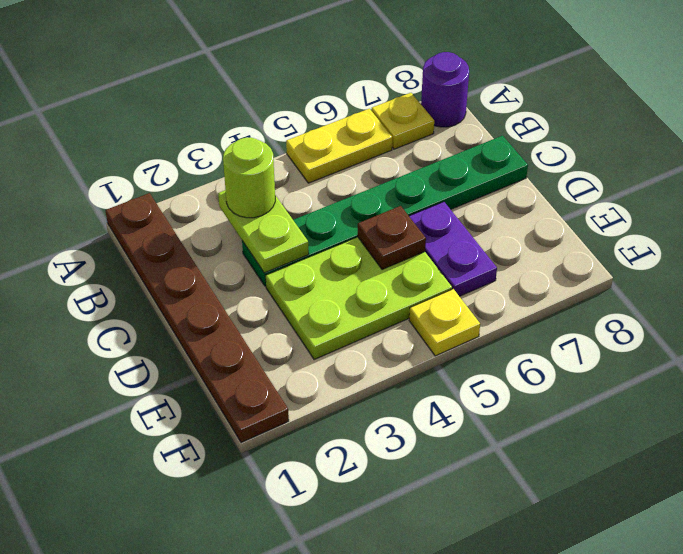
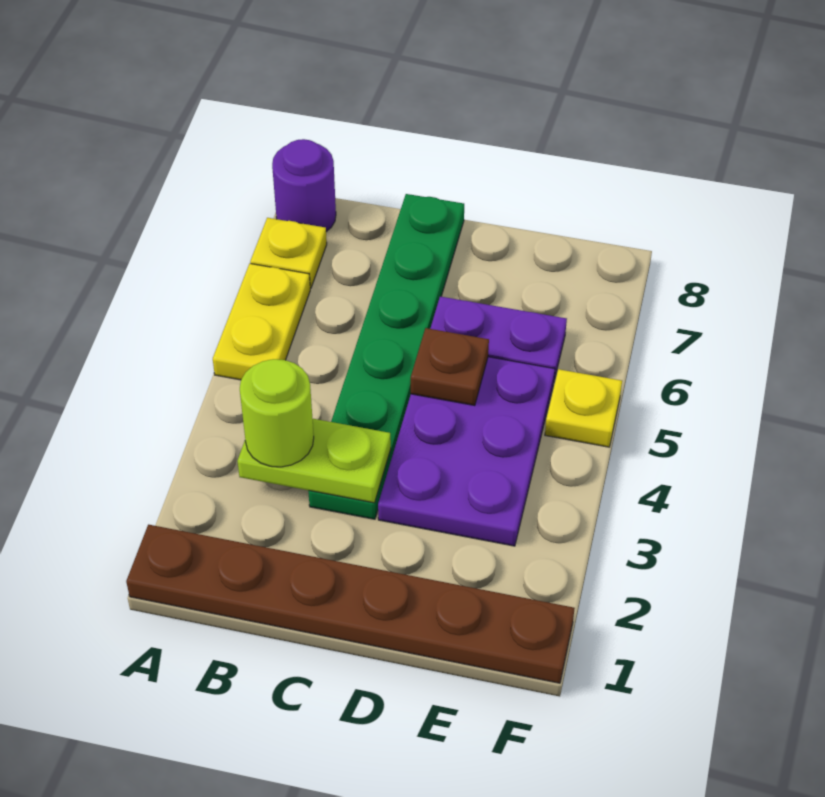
lime plate D3:E5 level 1 -> purple plate D3:E5 level 1

